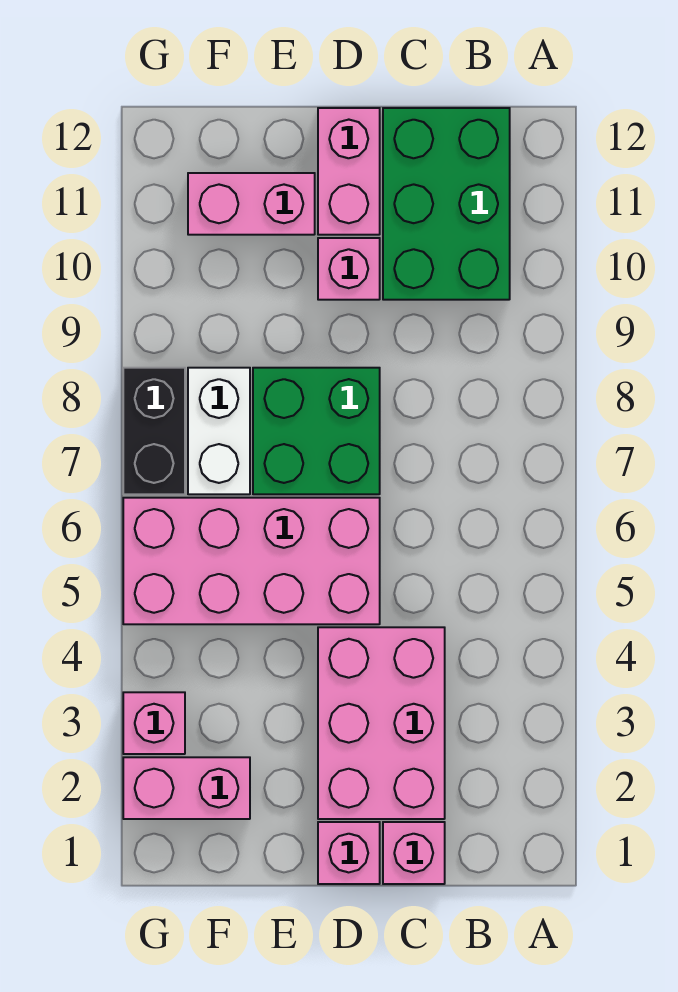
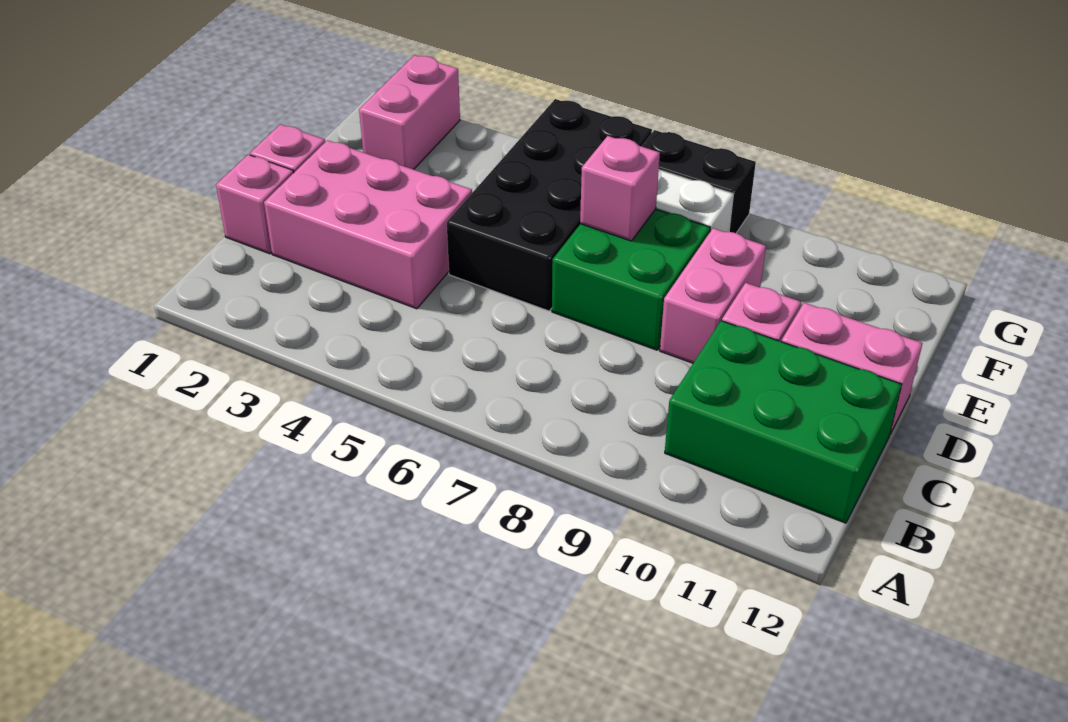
pink brick D5:G6 level 1 -> black brick D5:G6 level 1
pink brick E11:F11 level 1 -> pink brick D9:E9 level 1
pink brick G3 level 1 -> pink brick E7 level 2

